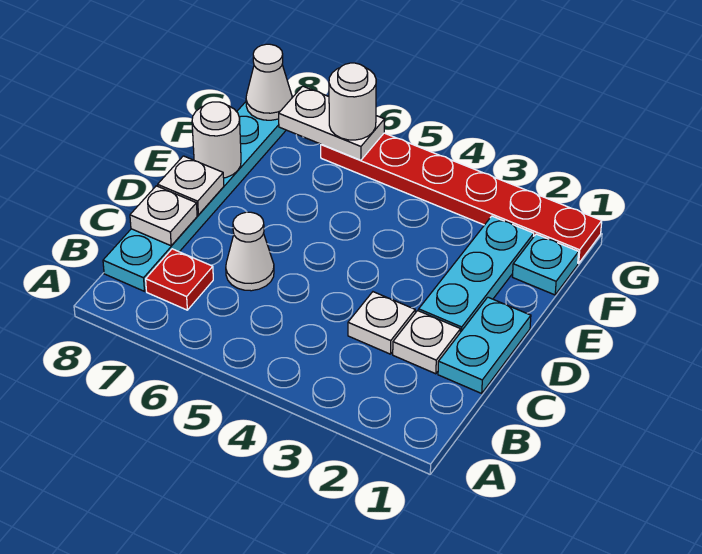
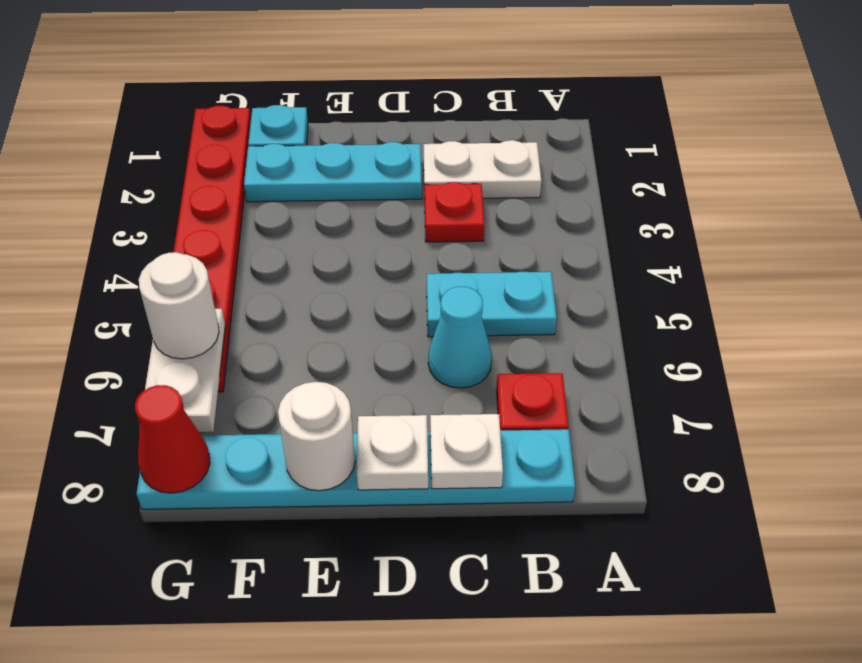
cyan plate C1:D1 level 1 -> cyan plate B5:C5 level 1
white plate C2 level 1 -> white plate B2:C2 level 1
white plate C3 level 1 -> red plate C3 level 1
white cone C6 level 1 -> cyan cone C6 level 1
white cone G8 level 2 -> red cone G8 level 2

